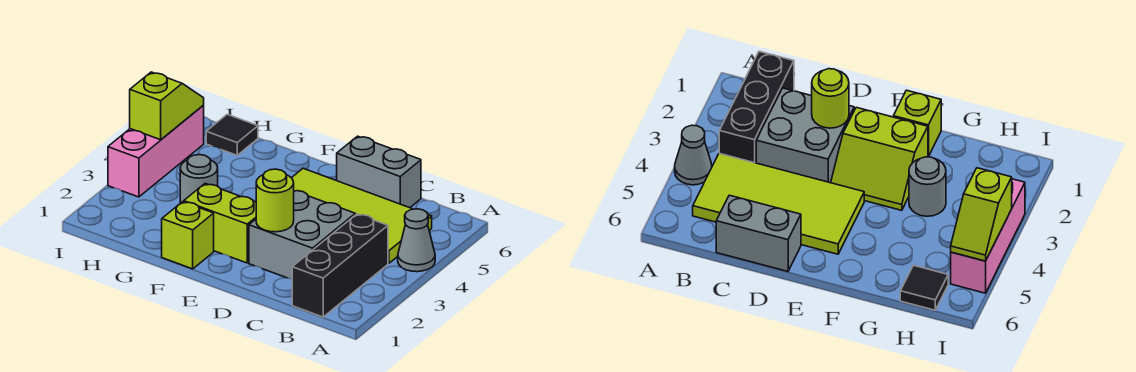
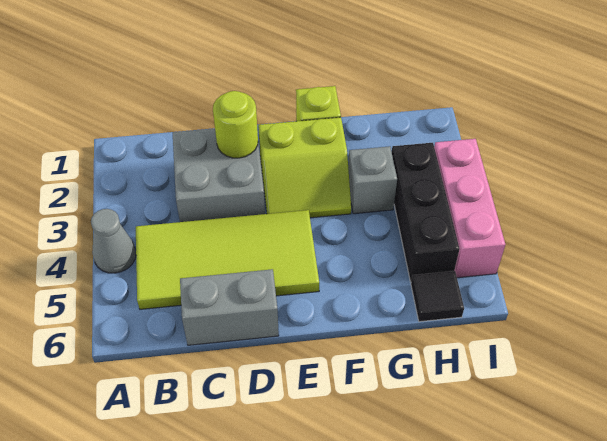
black brick B1:B3 level 1 -> black brick H3:H5 level 1
grey round brick G3 level 1 -> grey brick G3 level 1
lime slope I4:I5 level 2 top 4 -> none

